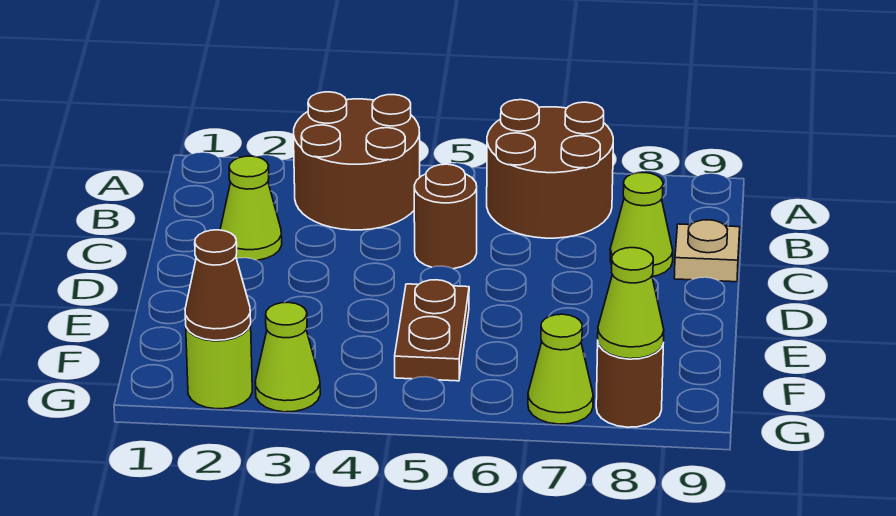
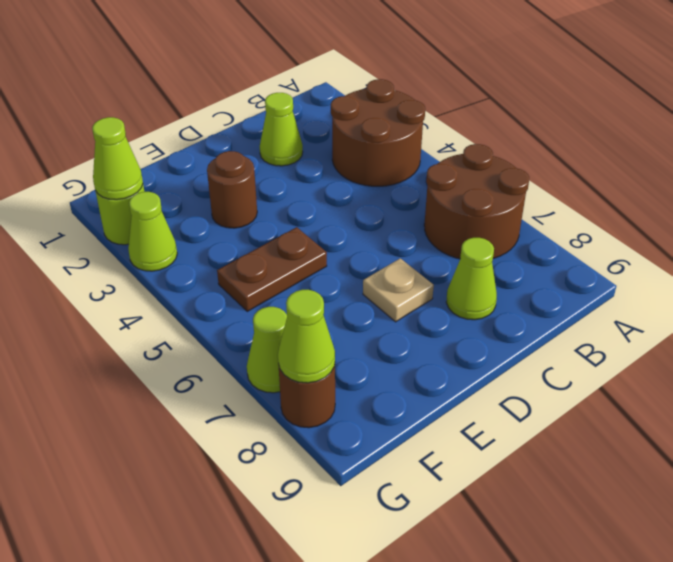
brown round brick C5 level 1 -> brown round brick E3 level 1
tan plate C9 level 1 -> tan plate D7 level 1
brown cone G2 level 2 -> lime cone G2 level 2

